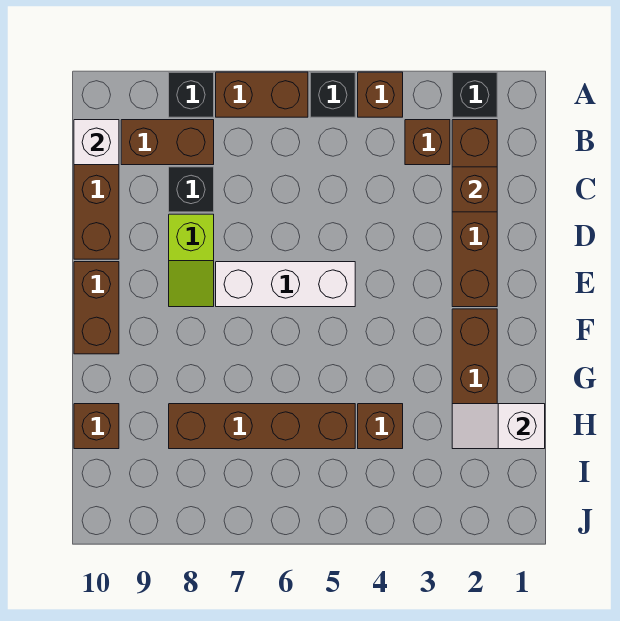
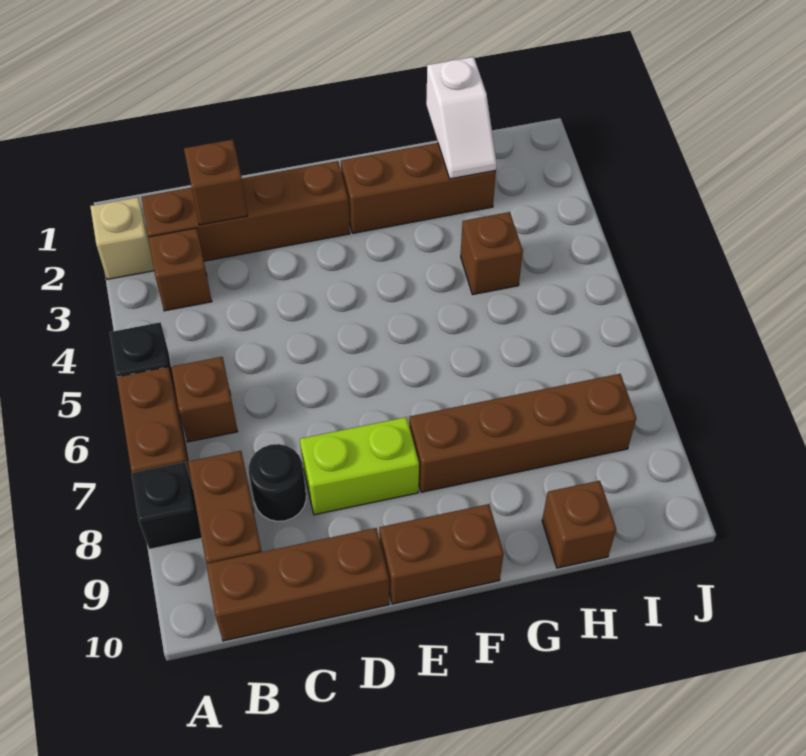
black brick A2 level 1 -> tan brick A2 level 1
brown brick A4 level 1 -> brown brick B6 level 1
white brick B10 level 2 -> none
black brick C8 level 1 -> black round brick C8 level 1
lime slope D8:E8 level 1 top D -> lime brick D8:E8 level 1
white brick E5:E7 level 1 -> none
brown brick H5:H8 level 1 -> brown brick F8:I8 level 1

